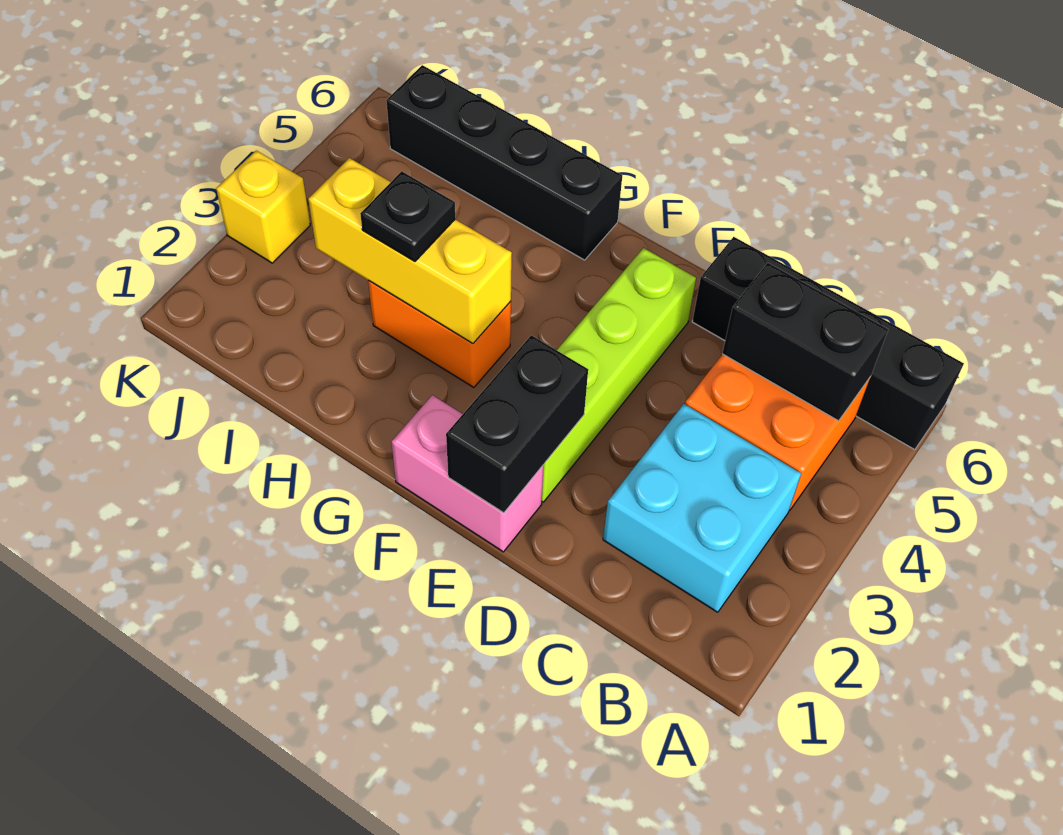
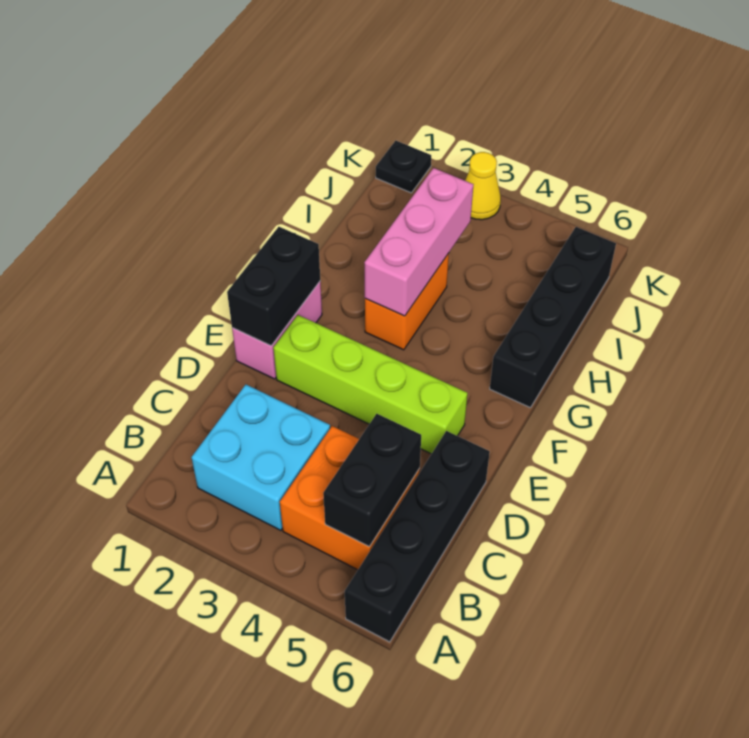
black brick E1:E2 level 2 -> black brick E1:F1 level 2
yellow brick G3:I3 level 2 -> pink brick G3:I3 level 2
black plate H3 level 3 -> black plate K1 level 1
yellow brick K3 level 1 -> yellow cone K3 level 1

